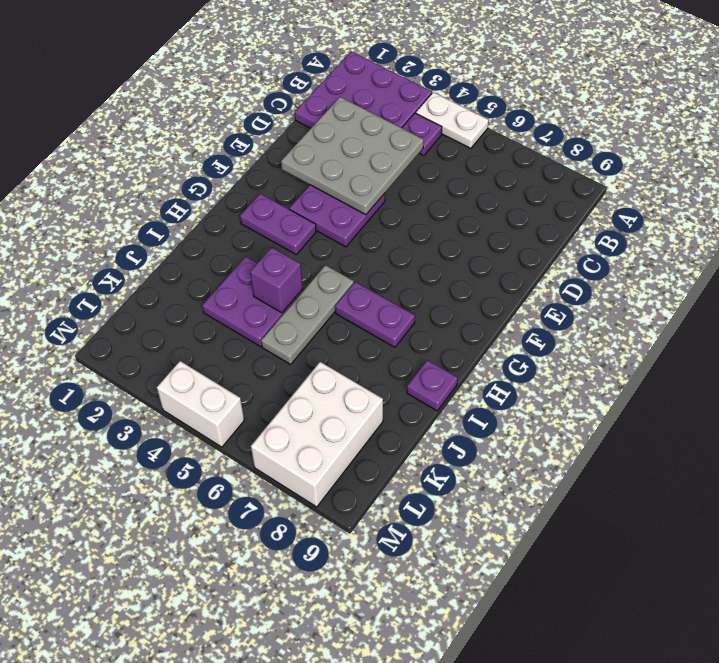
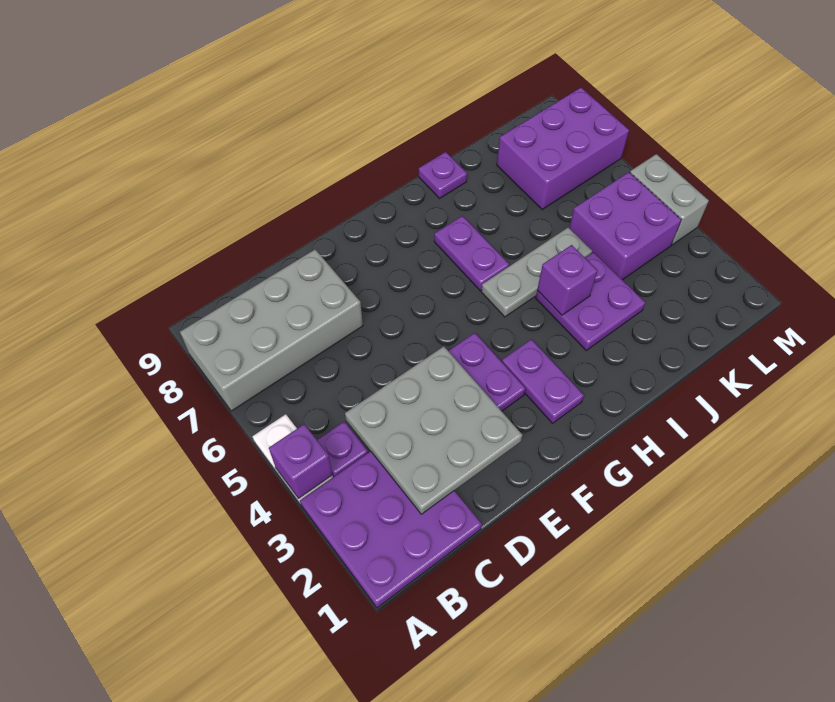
none -> purple brick A4 level 2
none -> grey brick A7:D8 level 1
none -> purple brick K4:L5 level 1
white brick K7:M8 level 1 -> purple brick K7:M8 level 1
white brick M4:M5 level 1 -> grey brick M4:M5 level 1

